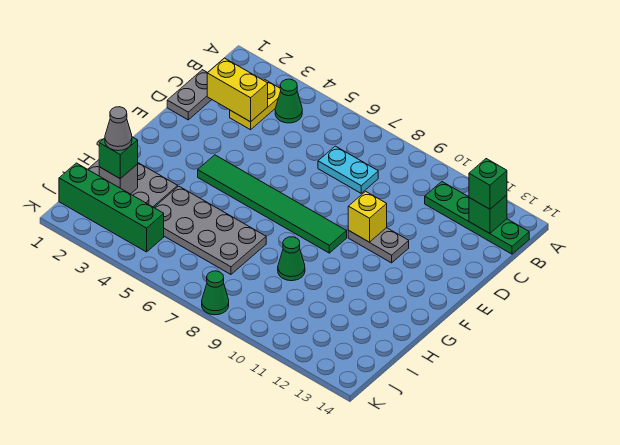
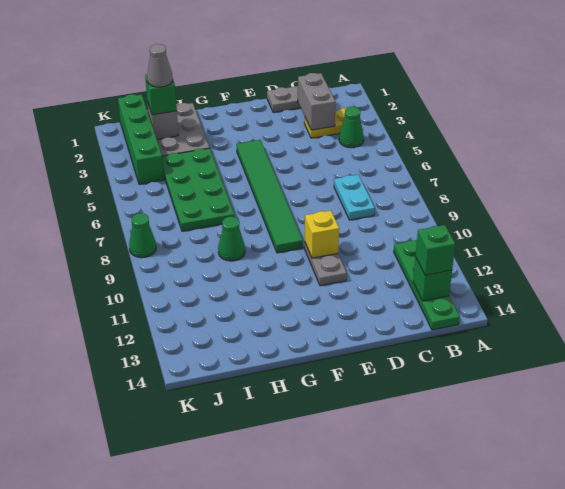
yellow brick C2:C3 level 2 -> grey brick C2:C3 level 2
grey plate H4:I7 level 1 -> green plate H4:I7 level 1

